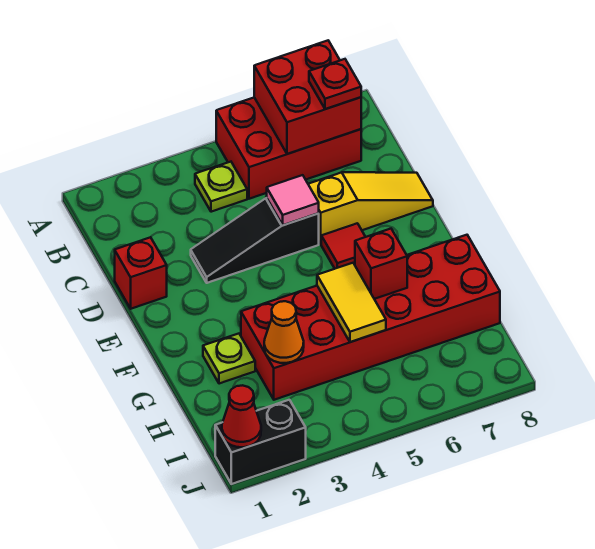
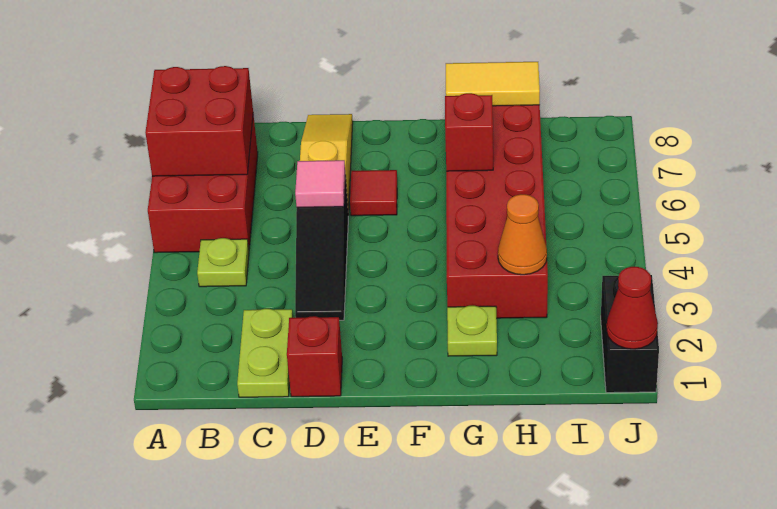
red plate B7 level 3 -> none
none -> lime plate C1:C2 level 1
yellow tile G5:H5 level 2 -> yellow tile G8:H8 level 2

